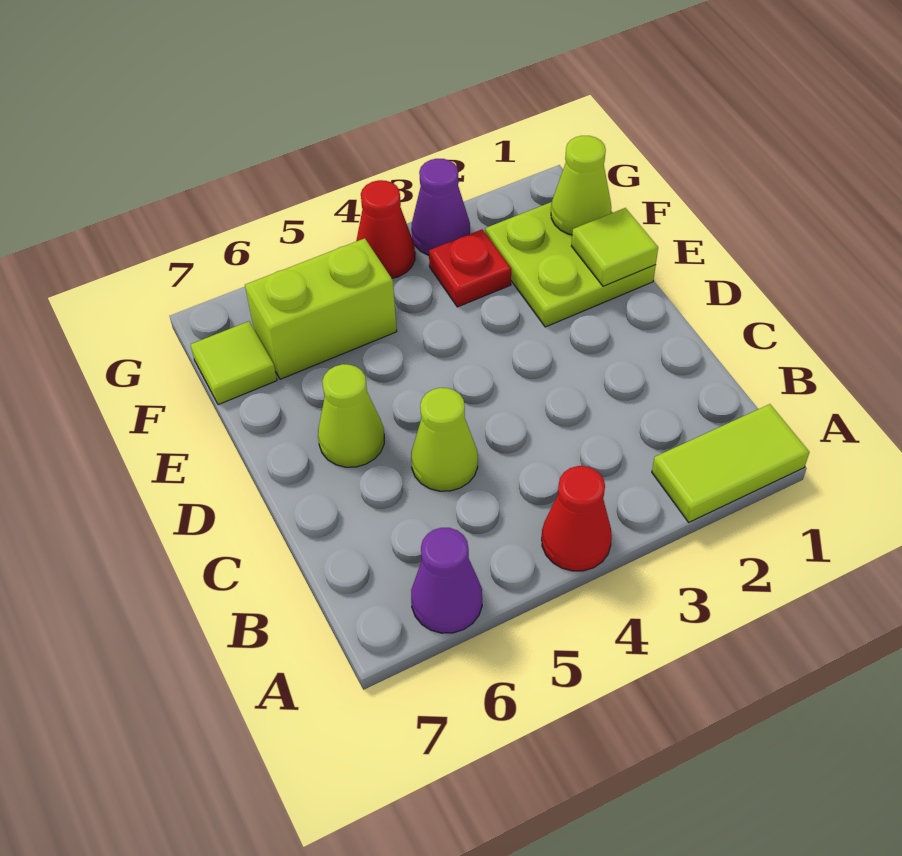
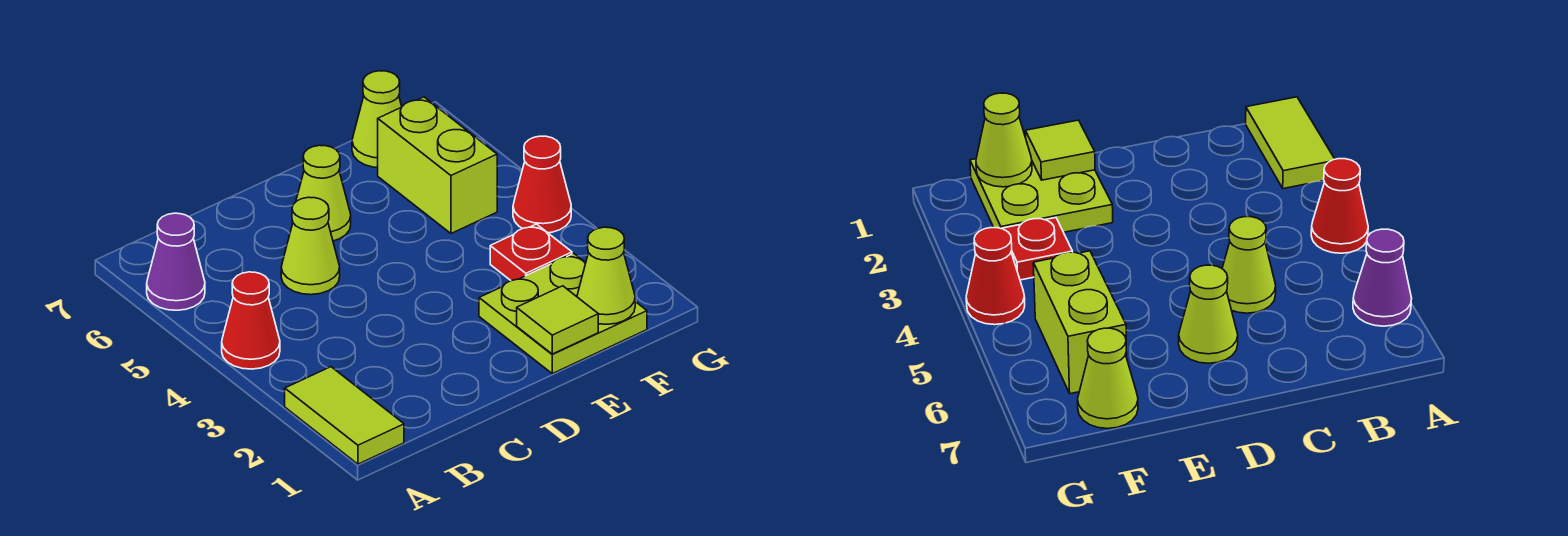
lime tile F7 level 1 -> lime cone F7 level 1
purple cone G3 level 1 -> none

